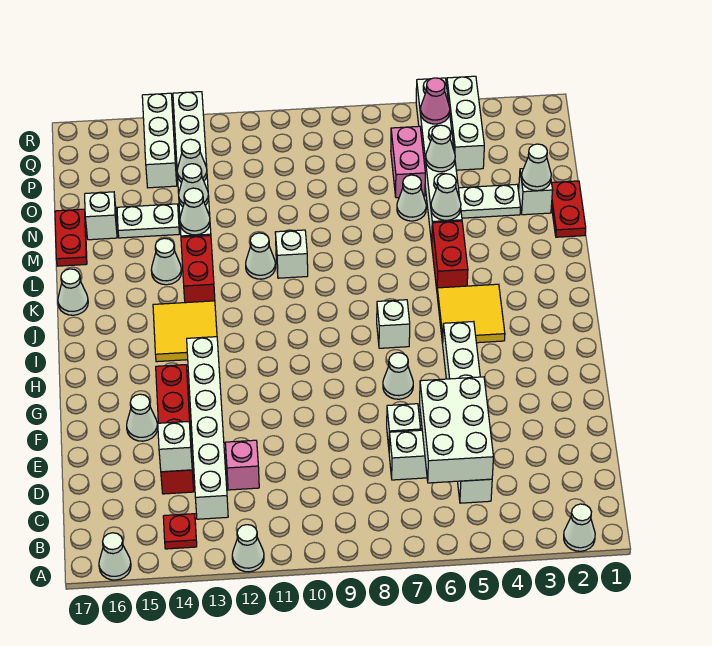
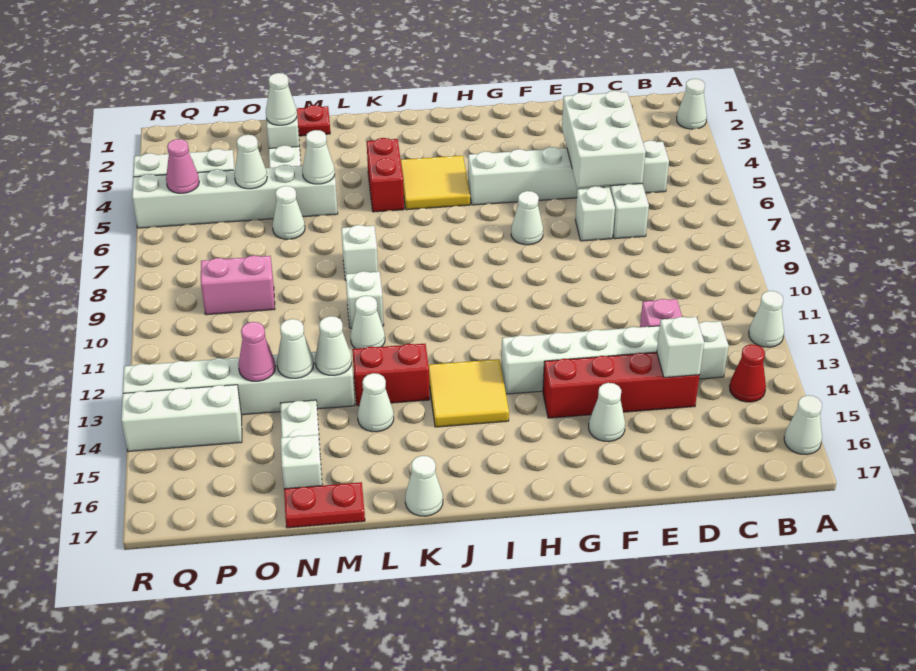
red plate B14 level 1 -> red cone B14 level 1
white brick C5:E6 level 2 -> white brick D4:E6 level 2
white brick I7 level 1 -> white brick L8 level 1
red brick K5:L5 level 1 -> red brick K4:K5 level 1
pink brick O6:P6 level 1 -> pink brick O9:P9 level 1
white cone O13 level 2 -> pink cone O13 level 2

